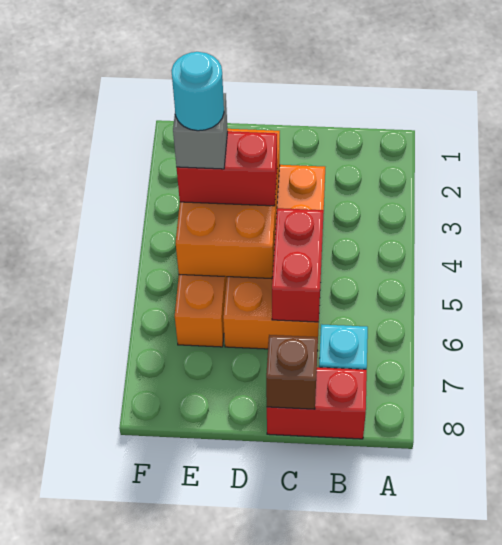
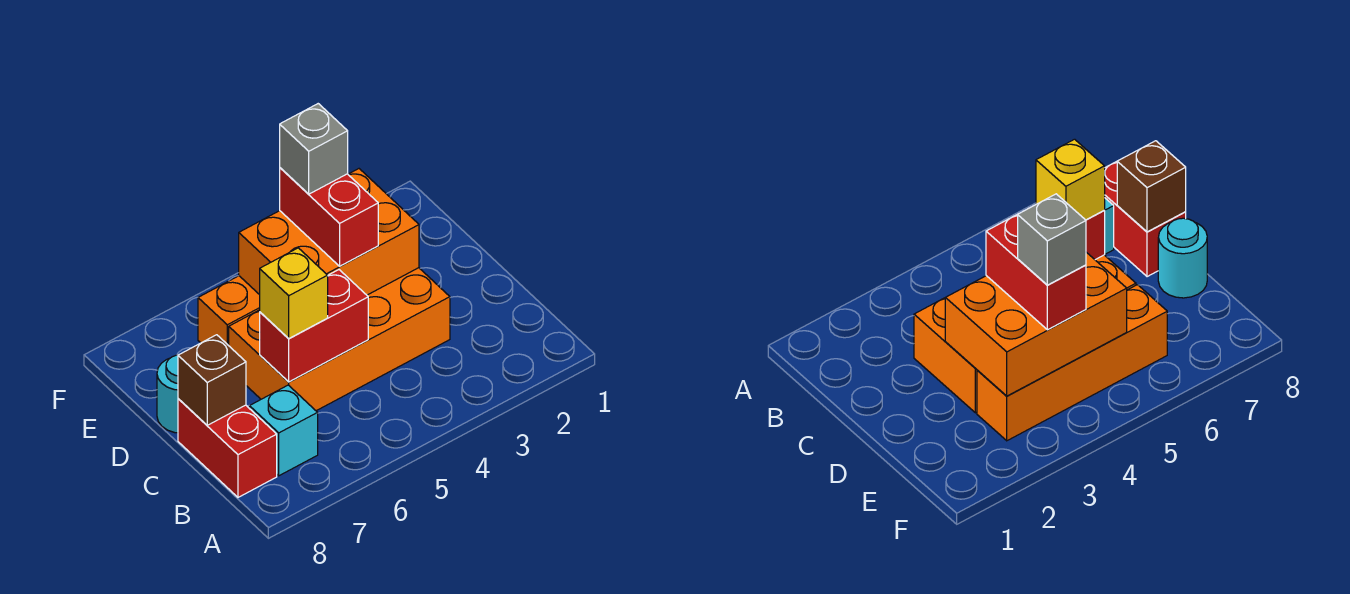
none -> yellow brick C6 level 3
cyan round brick E4 level 5 -> cyan round brick D8 level 1

